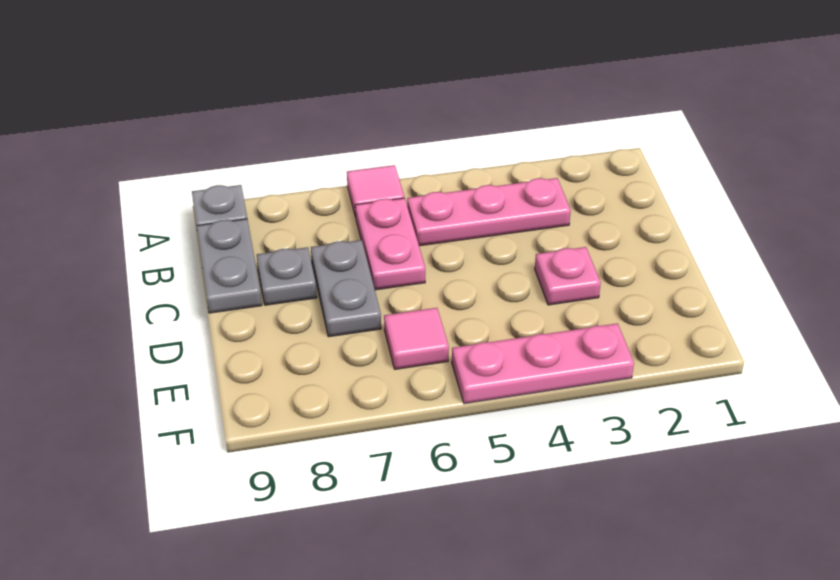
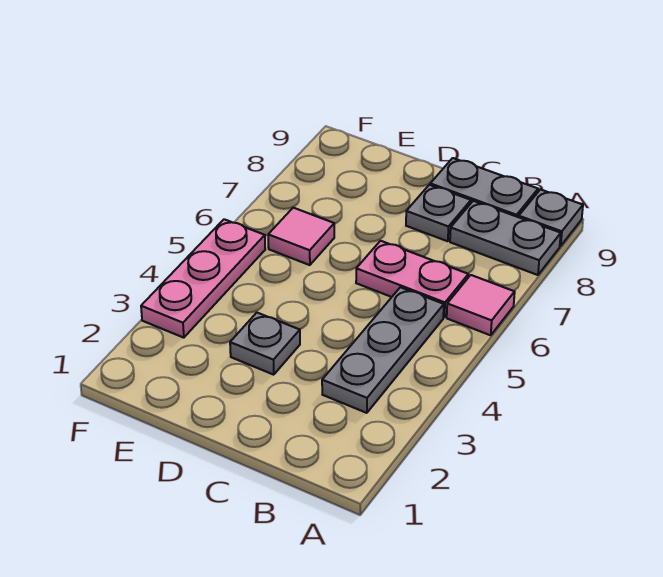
pink plate B3:B5 level 1 -> grey plate B3:B5 level 1
grey plate C7:D7 level 1 -> grey plate A8:B8 level 1
pink plate D3 level 1 -> grey plate D3 level 1

